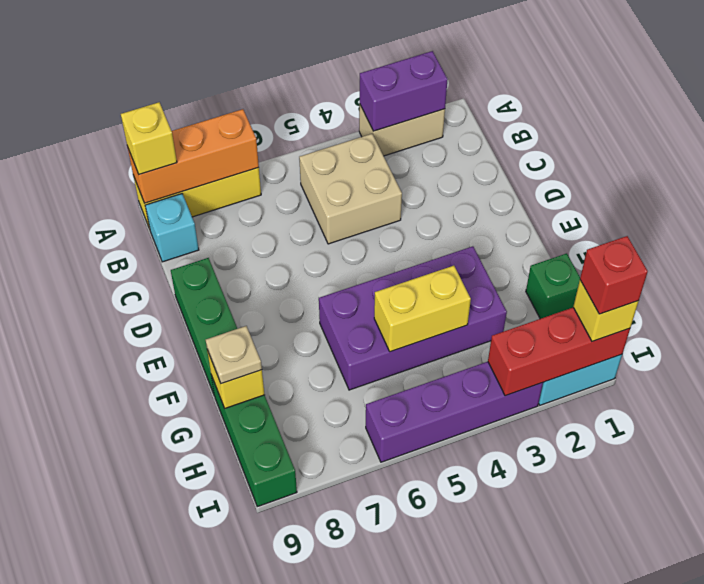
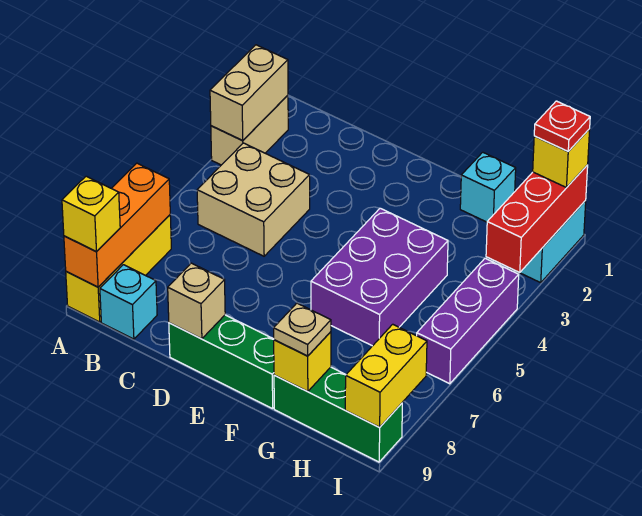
purple brick A2:A3 level 2 -> tan brick A2:A3 level 2
none -> tan brick D9 level 2
purple brick F3:G6 level 1 -> purple brick F4:G6 level 1
green brick G1 level 1 -> cyan brick G1 level 1
yellow brick G4:G5 level 2 -> yellow brick I8:I9 level 2
red brick I1 level 4 -> red plate I1 level 4
purple brick I3:I6 level 1 -> purple brick I4:I6 level 1

